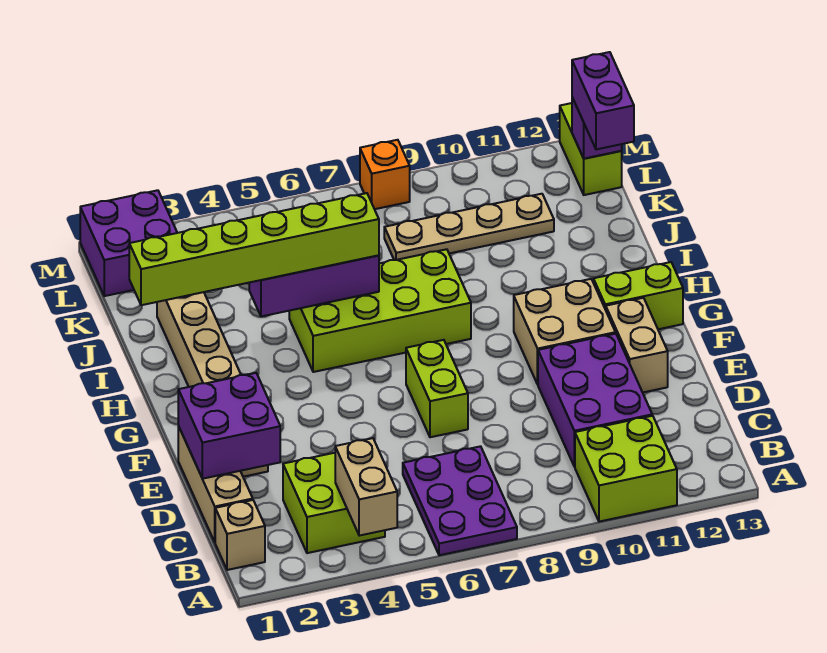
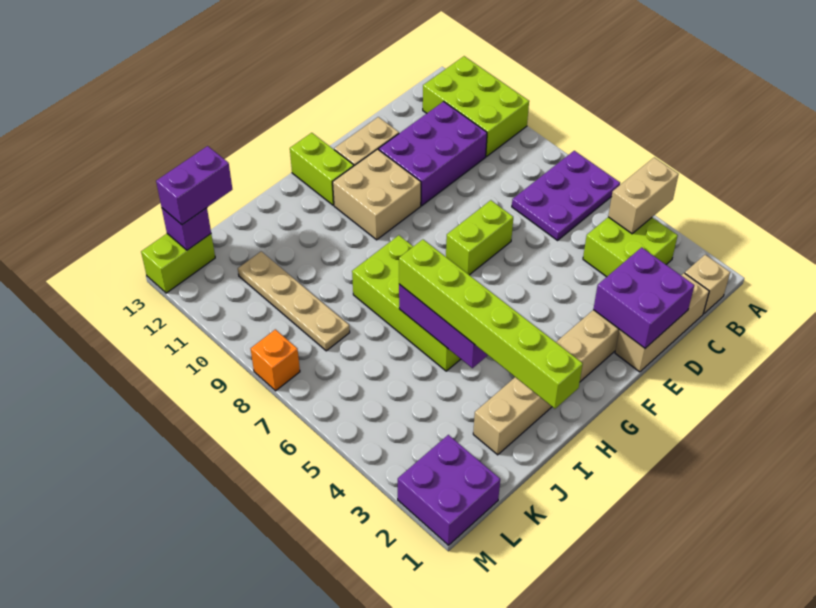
lime brick A10:B11 level 1 -> lime brick A10:B12 level 1

